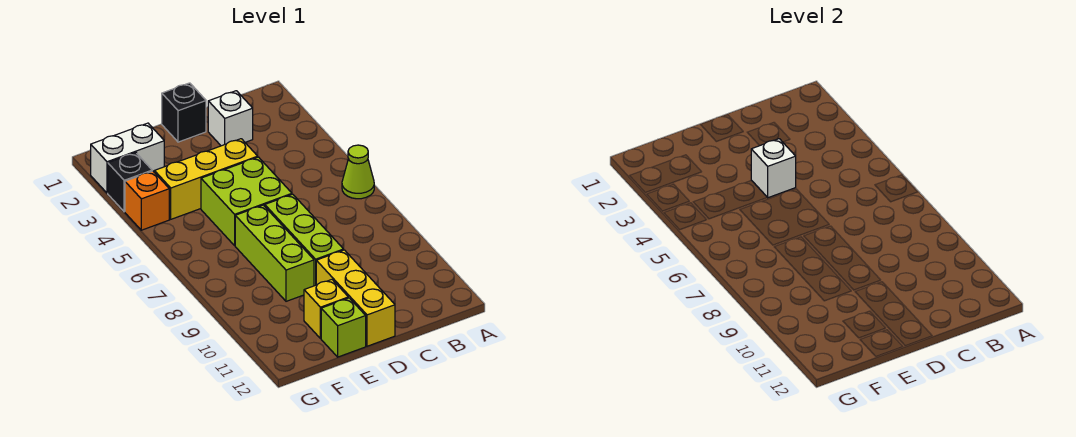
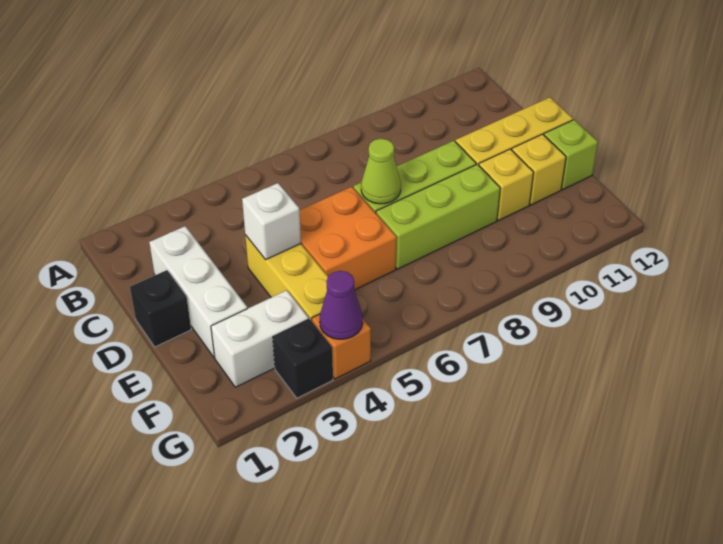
lime cone A6 level 1 -> lime cone D7 level 2
white brick C2 level 1 -> white brick C2:E2 level 1
lime brick D5:E6 level 1 -> orange brick D5:E6 level 1
none -> yellow brick E10 level 1
white brick F2:G2 level 1 -> white brick F2:F3 level 1
none -> purple cone G4 level 2

